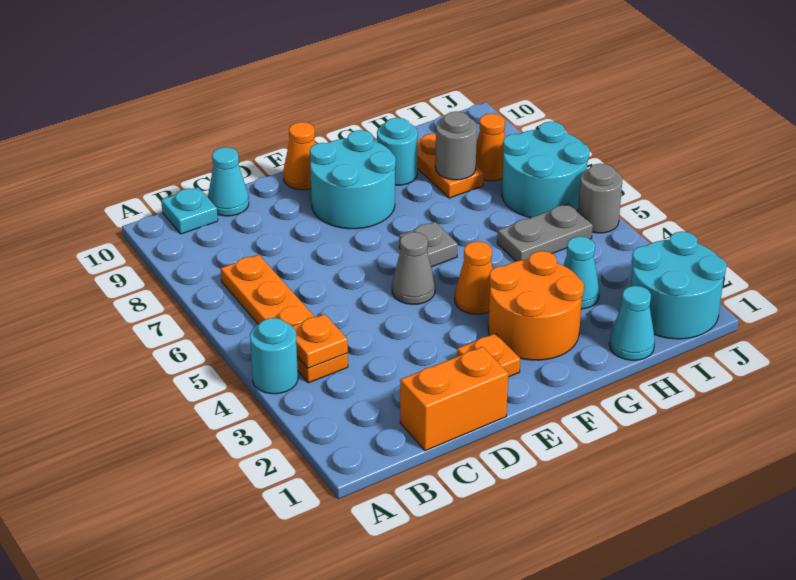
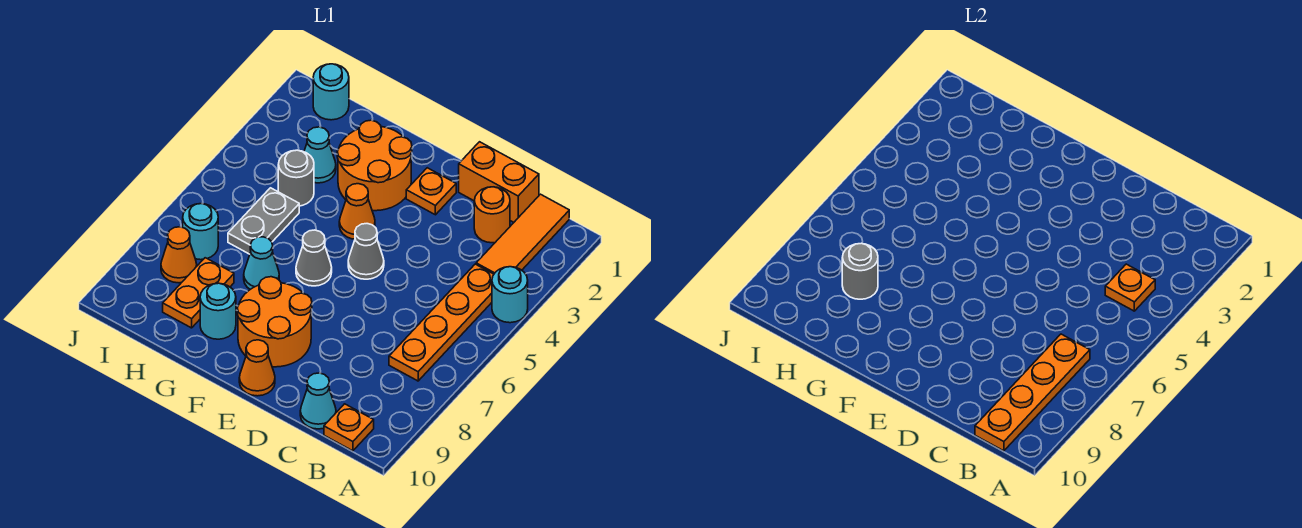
none -> orange tile B1:B3 level 1
none -> orange plate B7:B10 level 2
cyan plate B10 level 1 -> orange plate B10 level 1
none -> orange round brick C2 level 1
cyan round brick E8:F9 level 1 -> orange round brick E8:F9 level 1
grey plate F6 level 1 -> grey cone F6 level 1
cyan cone H1 level 1 -> cyan cone G7 level 1
grey plate H5:I5 level 1 -> grey plate H5:H6 level 1
cyan round brick I1:J2 level 1 -> cyan round brick I1 level 1
cyan round brick I6:J7 level 1 -> cyan round brick I7 level 1
grey round brick J5 level 1 -> grey round brick H4 level 1

